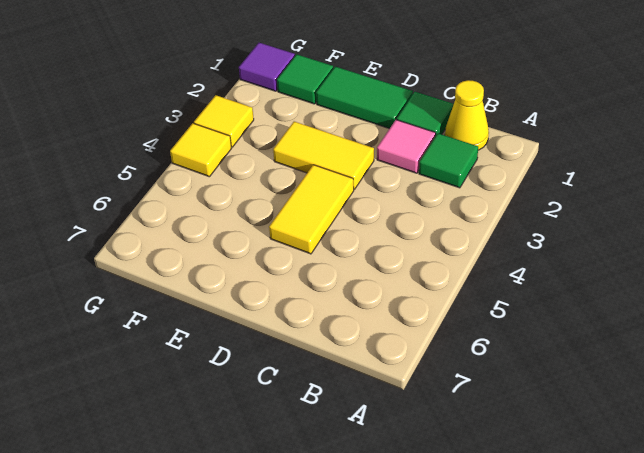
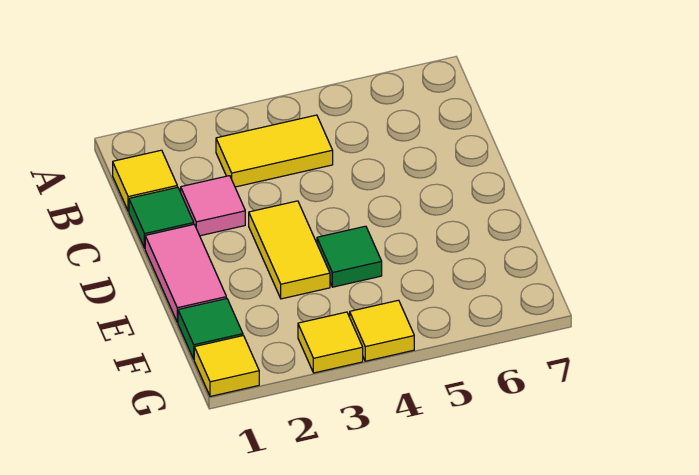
yellow cone B1 level 1 -> yellow tile B1 level 1
green tile B2 level 1 -> green tile E4 level 1
green tile D1:E1 level 1 -> pink tile D1:E1 level 1
yellow tile D4:D5 level 1 -> yellow tile B3:B4 level 1
purple tile G1 level 1 -> yellow tile G1 level 1

